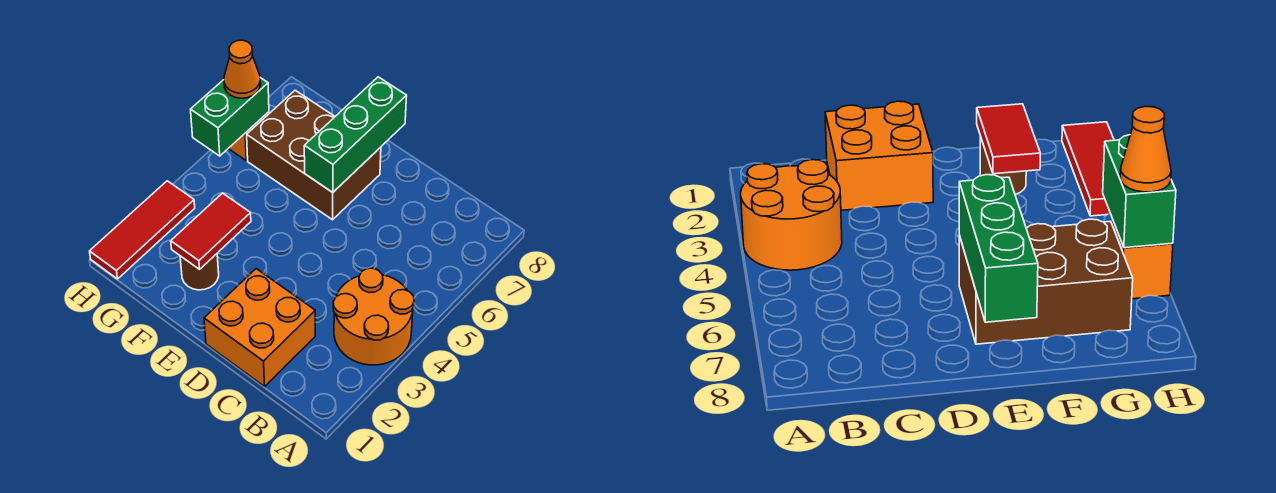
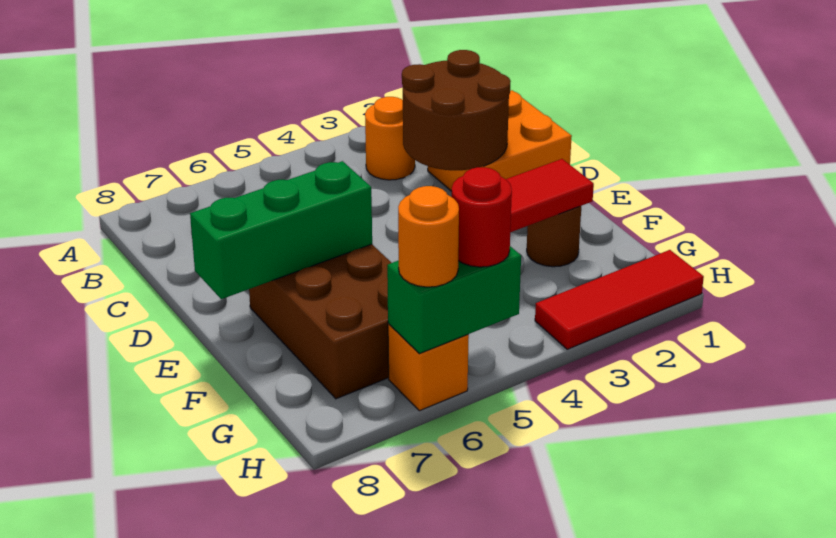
orange round brick A3:B4 level 1 -> orange round brick B3 level 1
none -> brown round brick C2:D3 level 2
none -> red round brick H5 level 3
orange cone H6 level 3 -> orange round brick H6 level 3

